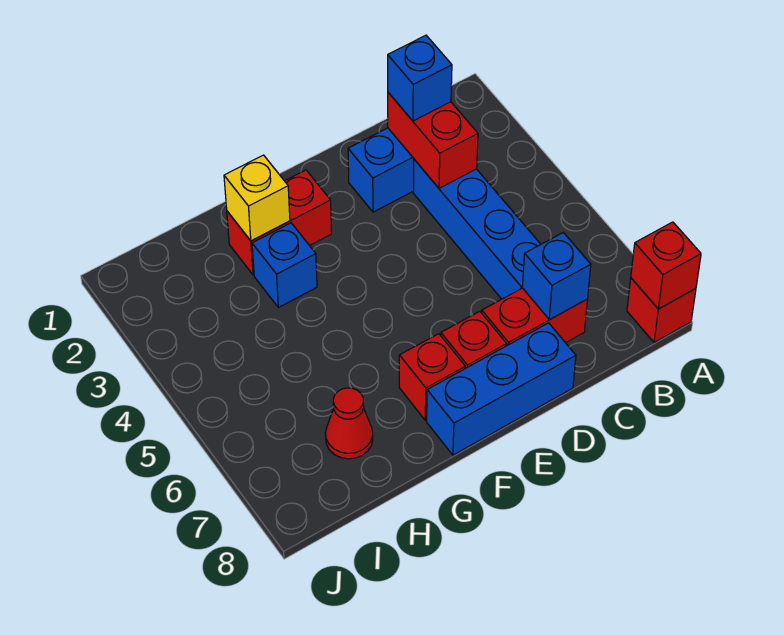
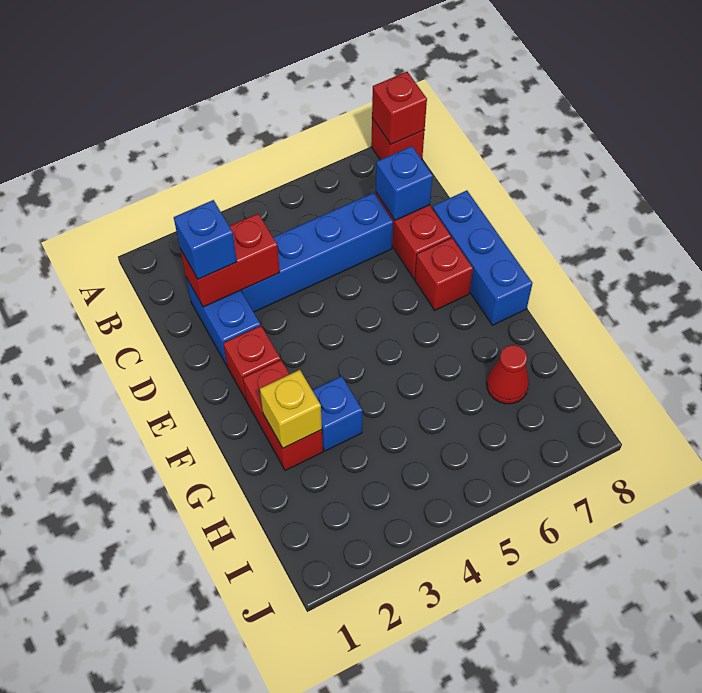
red brick F7 level 1 -> red brick E2 level 1

